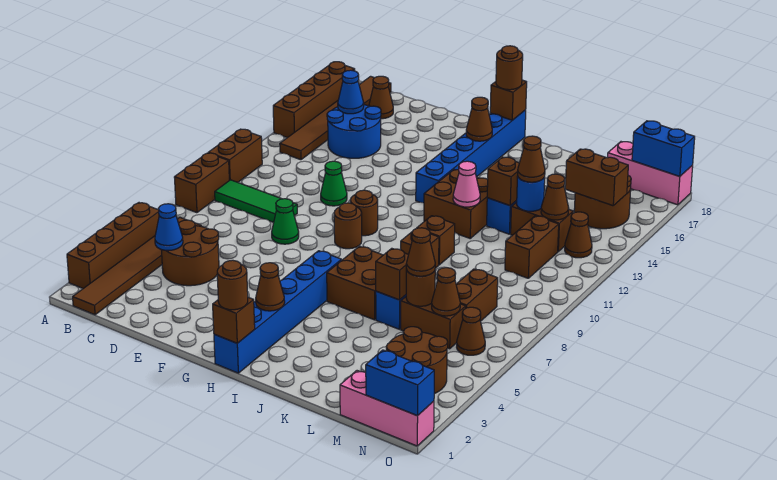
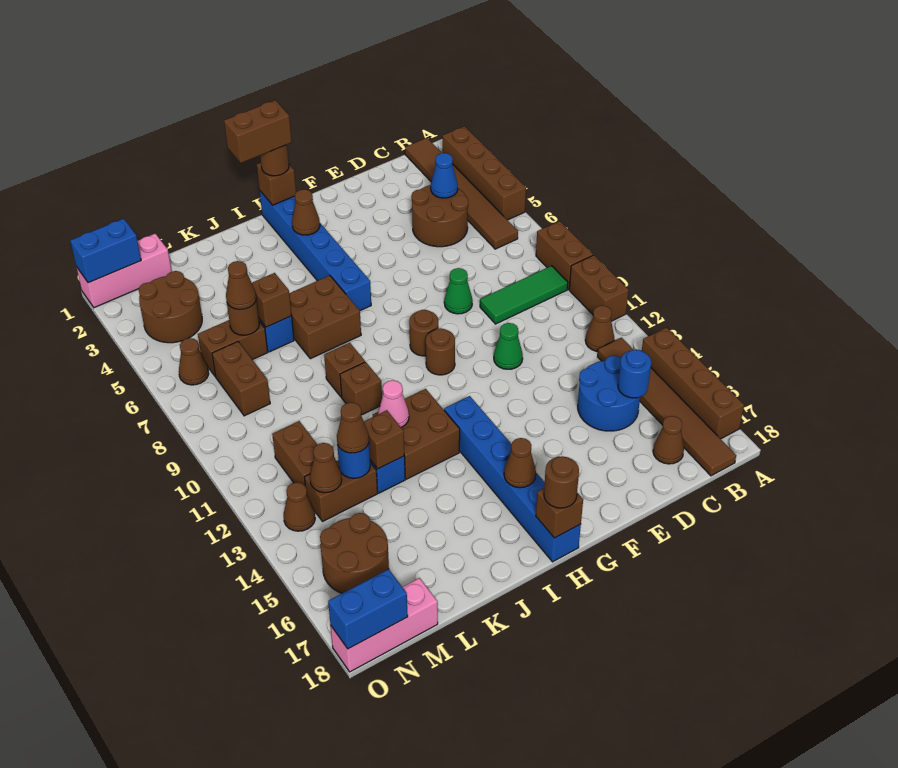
blue cone C15 level 2 -> blue round brick C15 level 2
brown cone M6 level 2 -> brown cone B12 level 1
brown brick M15:N15 level 2 -> brown brick H1:I1 level 4

